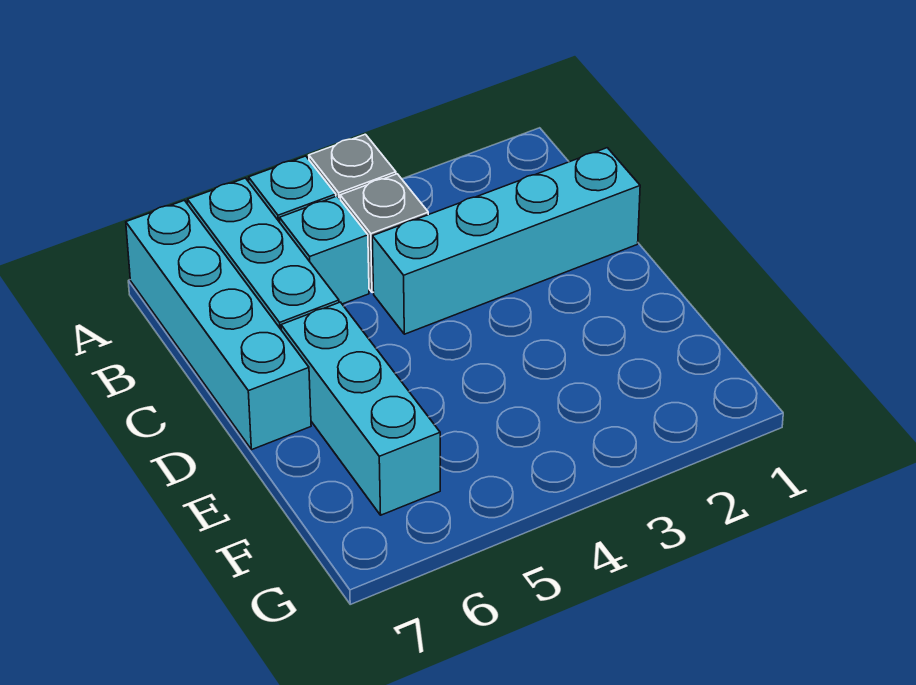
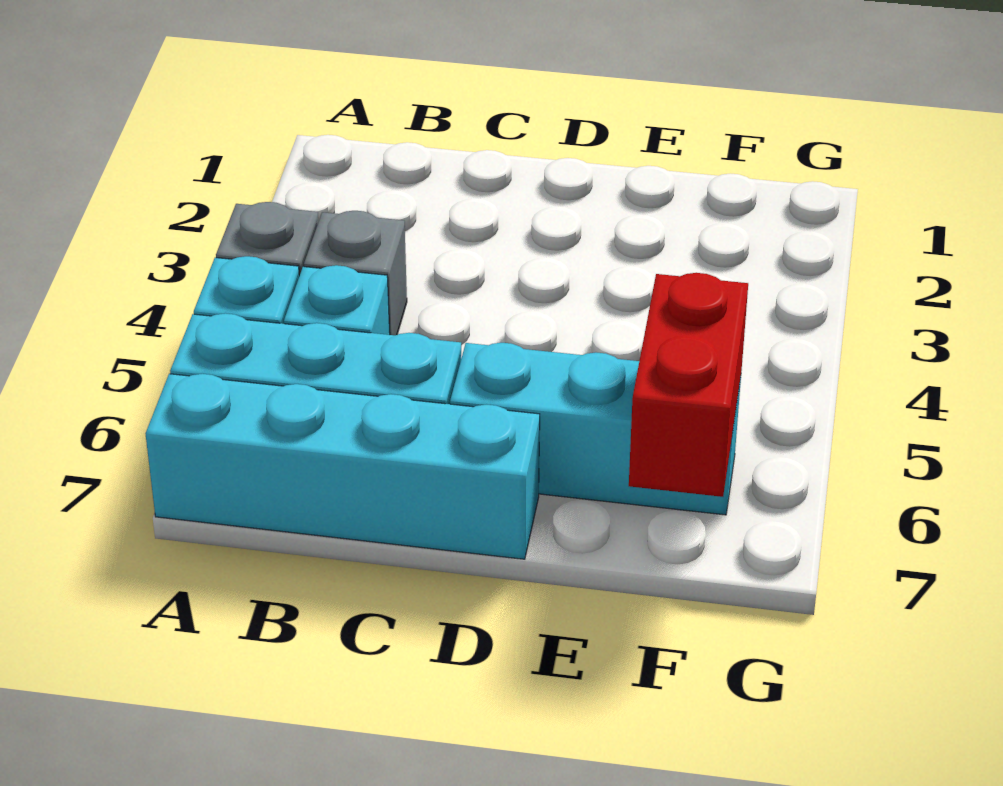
cyan brick C1:C4 level 1 -> none
none -> red brick F6:F7 level 2

